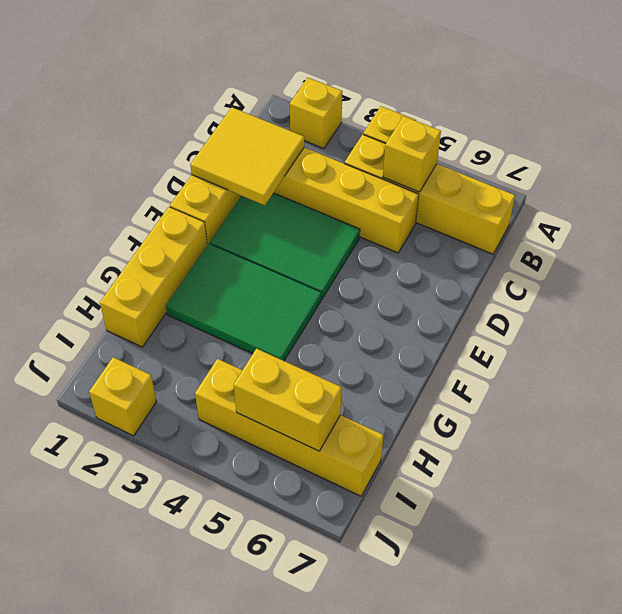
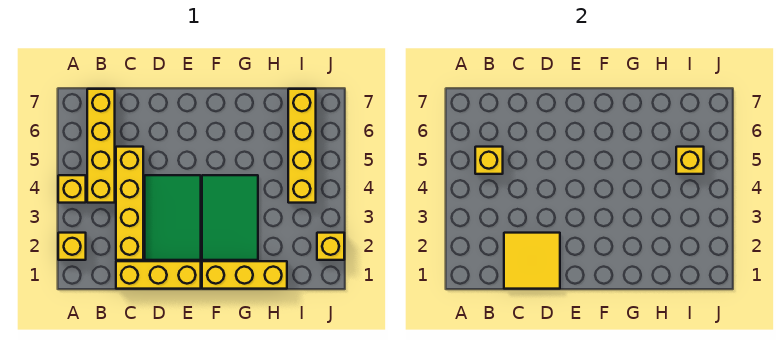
yellow brick I5:I6 level 2 -> yellow brick I5 level 2

